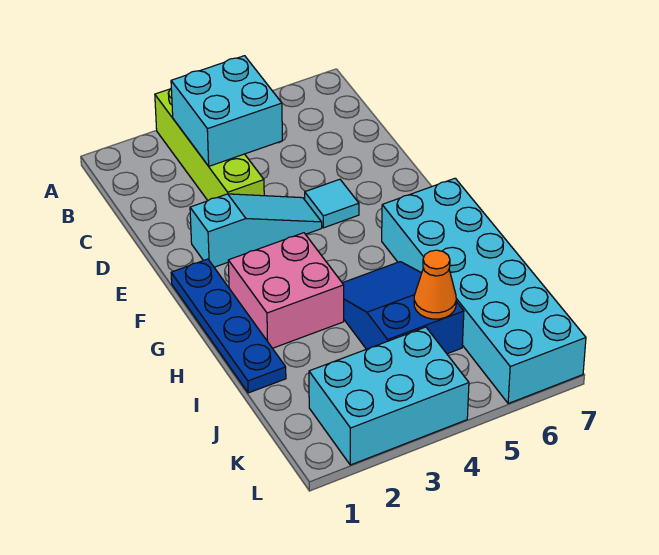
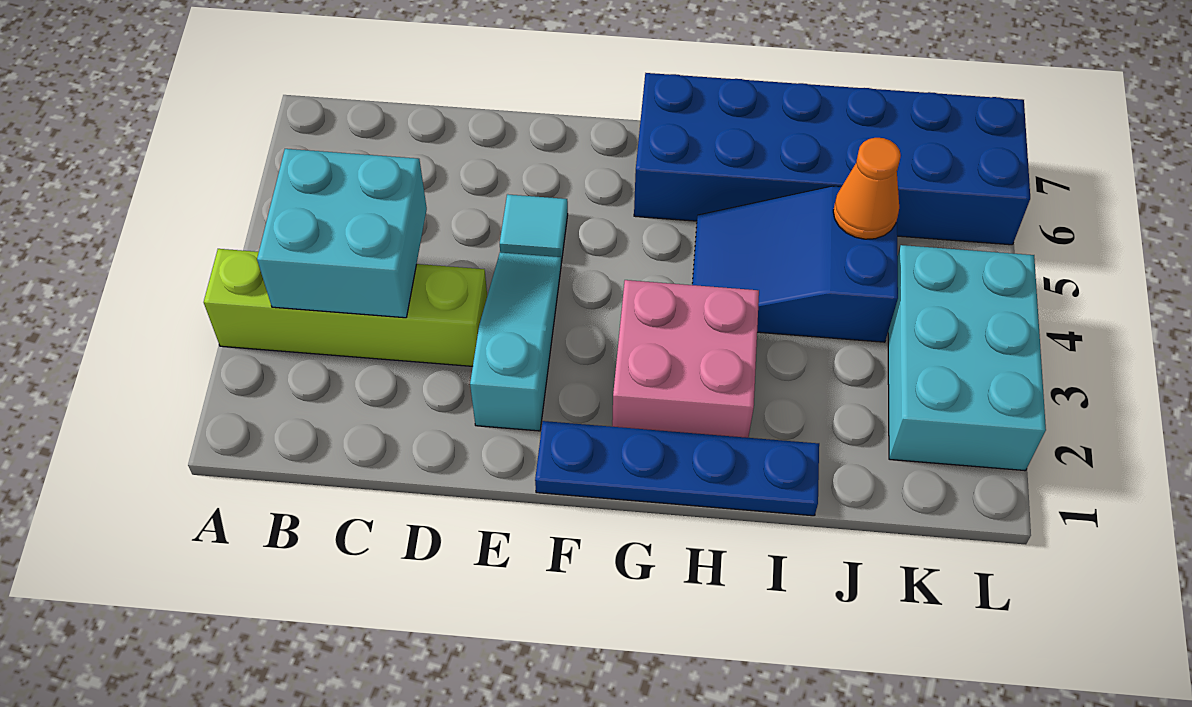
cyan brick G6:L7 level 1 -> blue brick G6:L7 level 1

